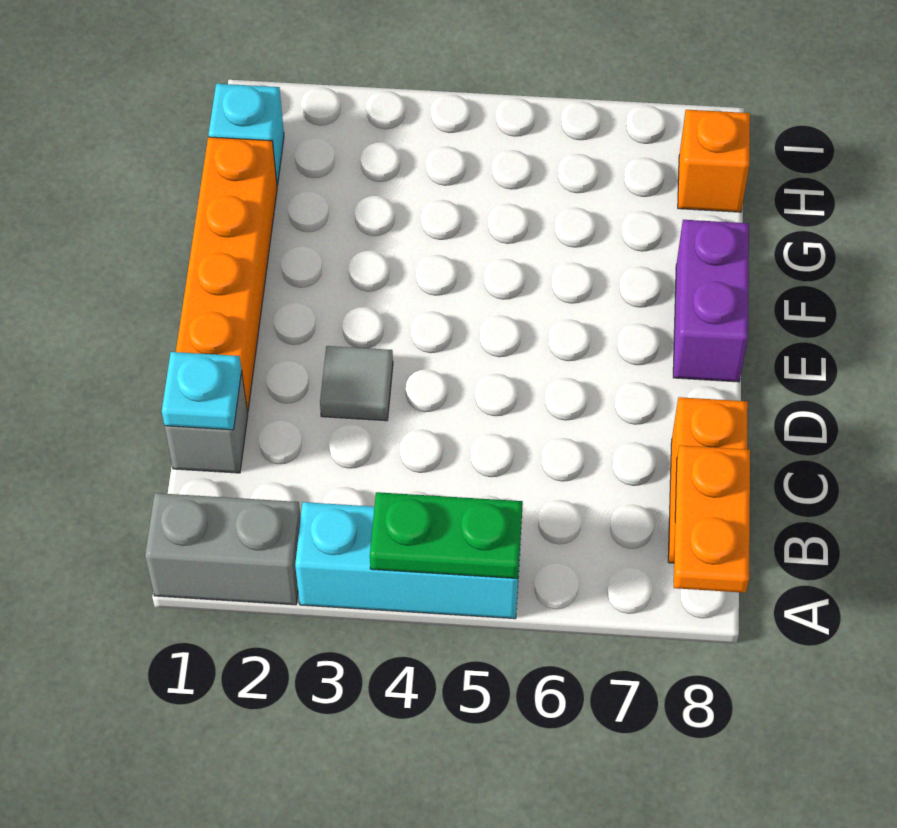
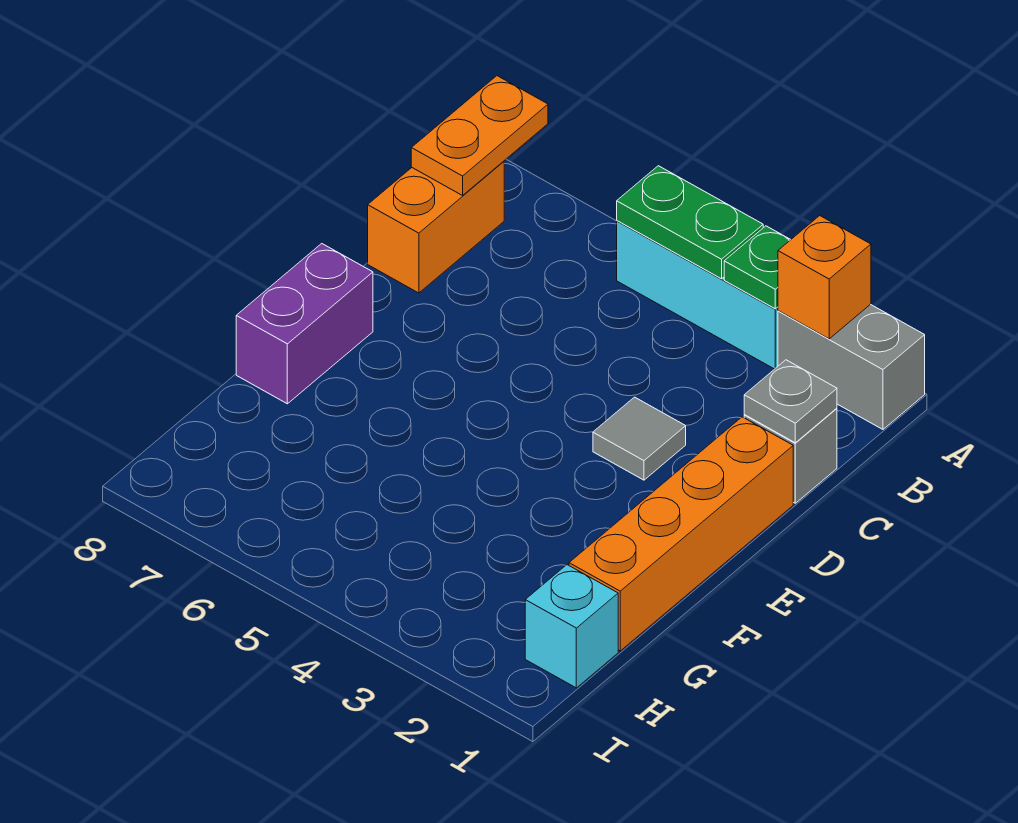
none -> green plate A3 level 2
cyan plate C1 level 2 -> grey plate C1 level 2
orange brick H8 level 1 -> orange brick A2 level 2

